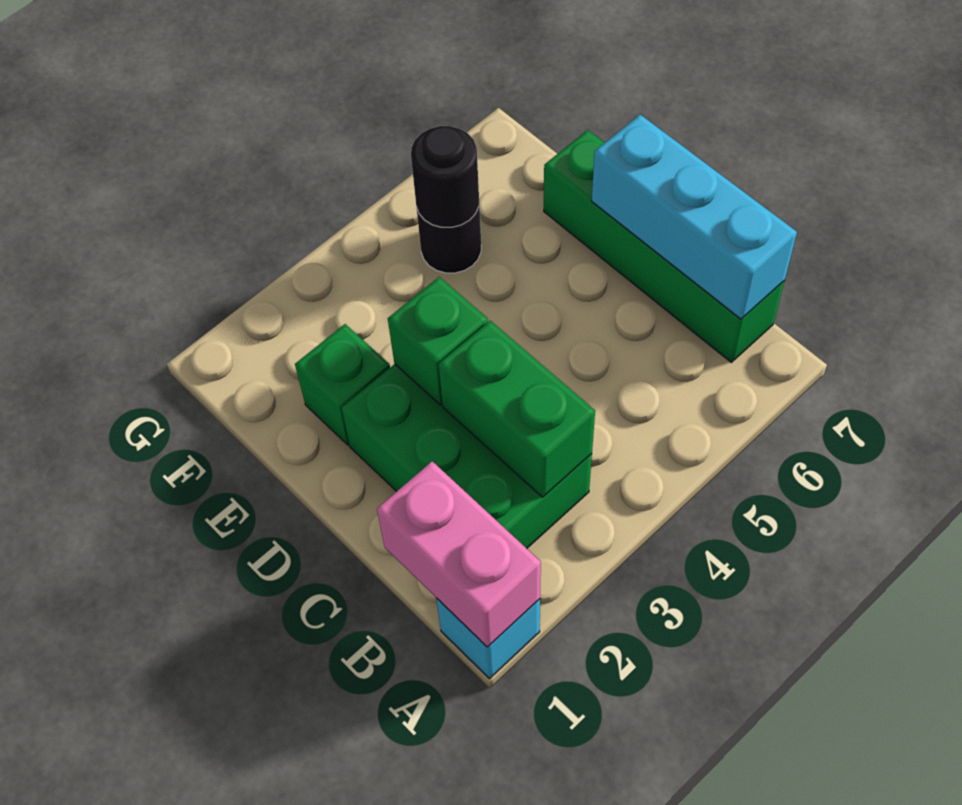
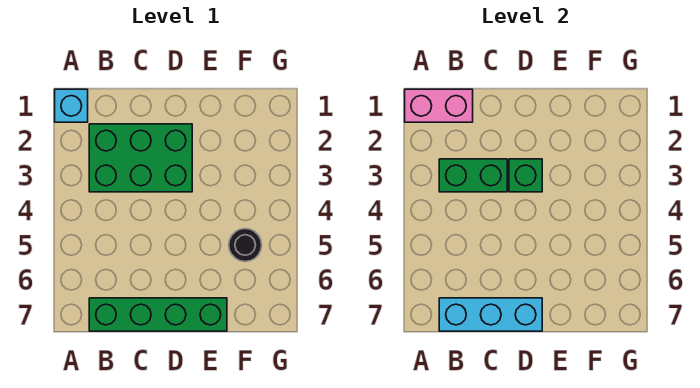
green brick E2 level 1 -> none
black round brick F5 level 2 -> none

